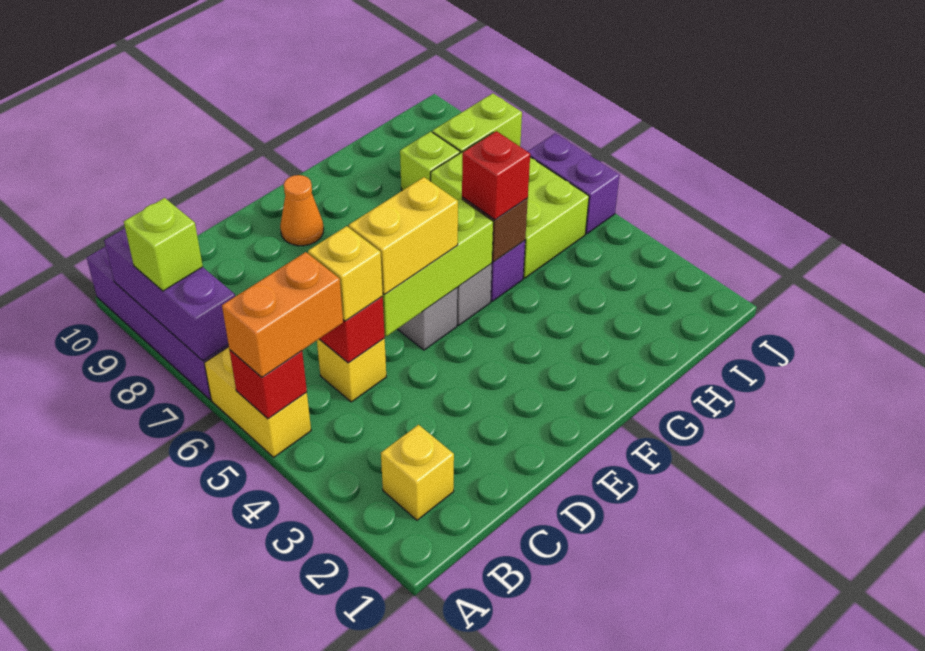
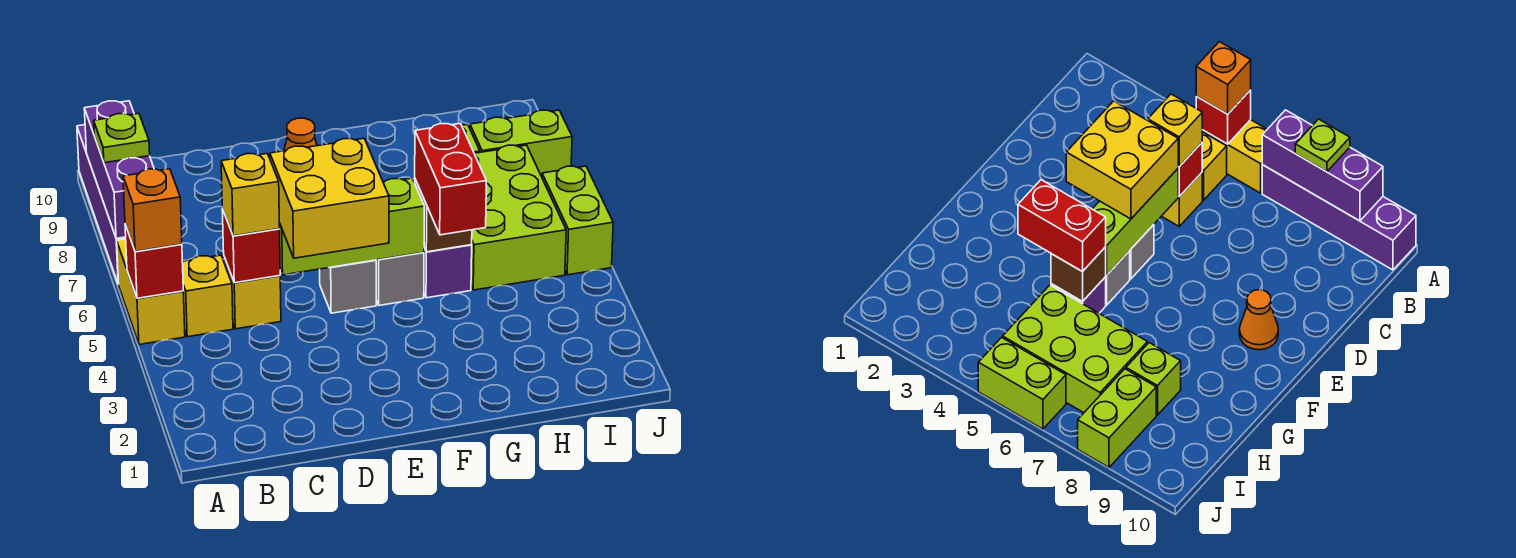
orange brick A5:B5 level 3 -> orange brick A5 level 3
lime brick A8 level 3 -> lime plate A8 level 3
yellow brick B2 level 1 -> yellow brick B5 level 1
yellow brick D5:E5 level 3 -> yellow brick D4:E5 level 3
red brick G5 level 3 -> red brick G4:G5 level 3
purple brick J5:J6 level 1 -> lime brick J5:J6 level 1

